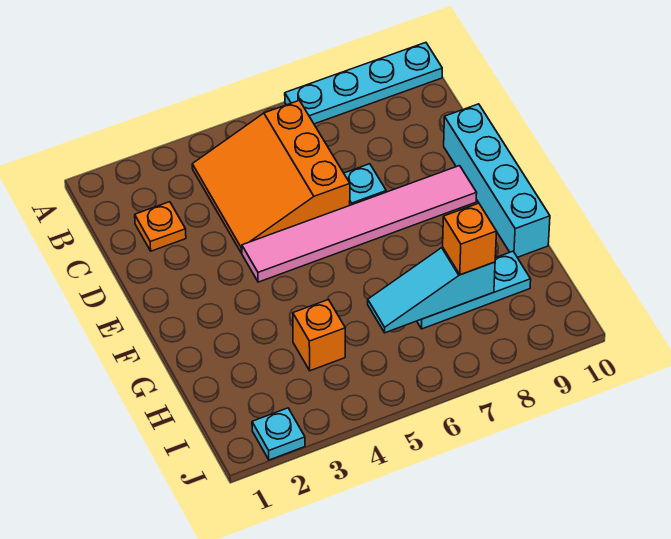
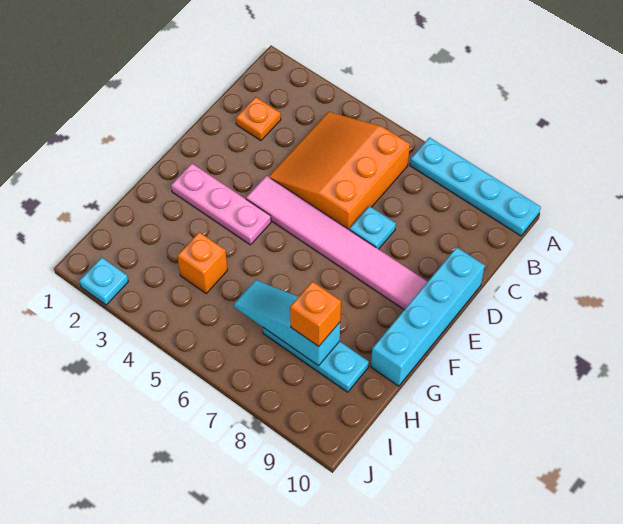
none -> pink plate F2:F4 level 1

